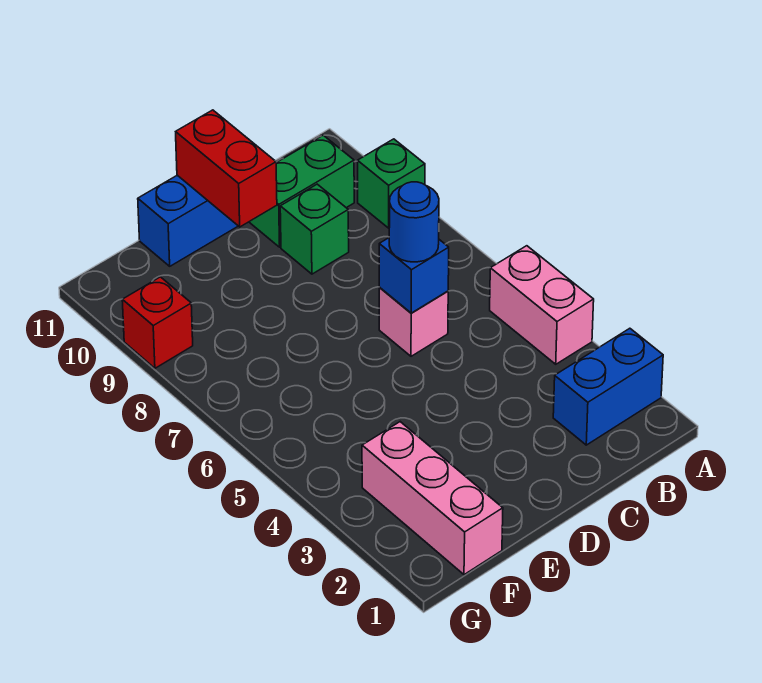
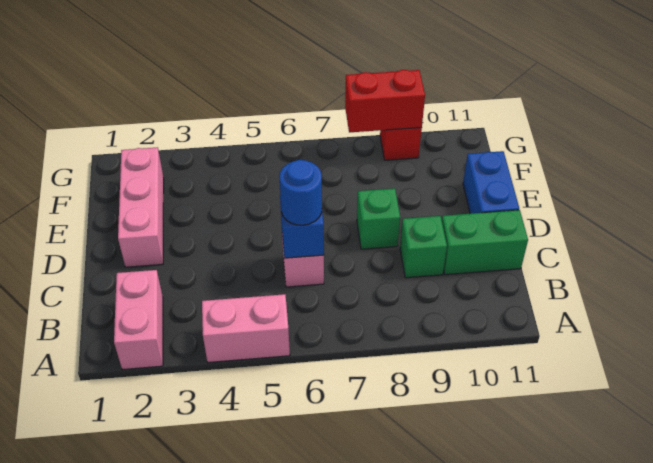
blue brick A2:B2 level 1 -> pink brick A2:B2 level 1
green brick A9 level 1 -> green brick D8 level 1
green brick B10:C10 level 1 -> green brick C10:C11 level 1
red brick D10:D11 level 2 -> red brick G8:G9 level 2
pink brick F1:F3 level 1 -> pink brick D2:F2 level 1

